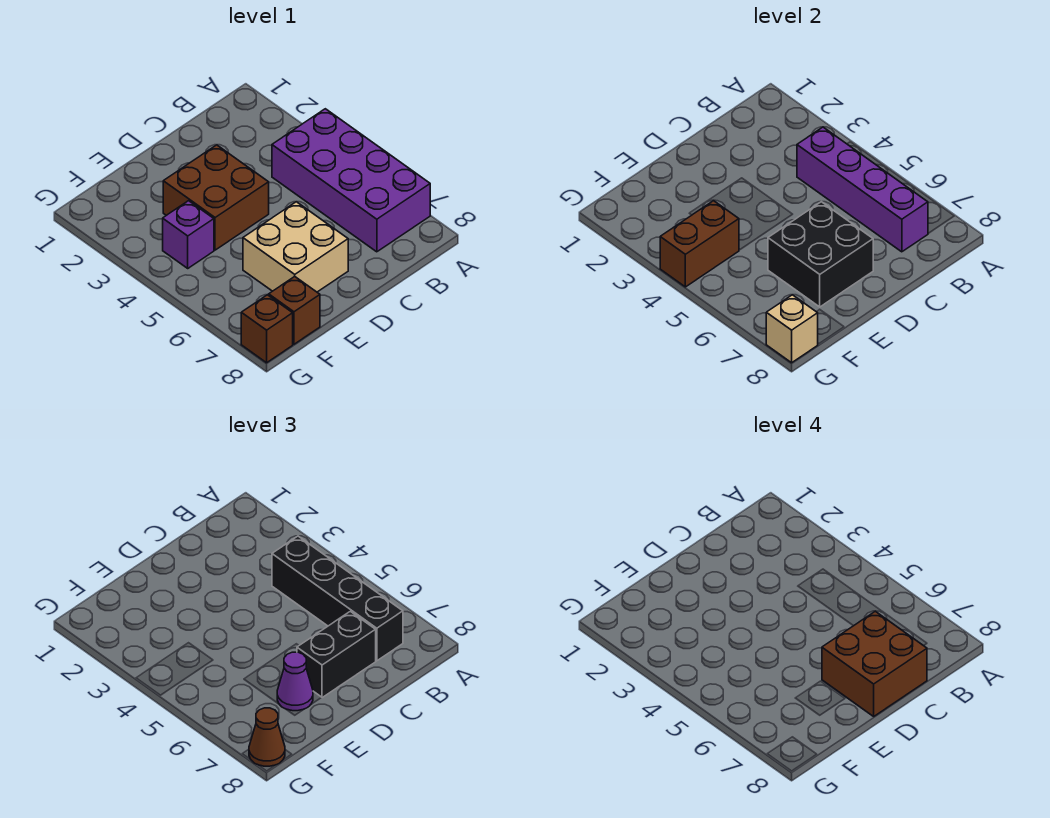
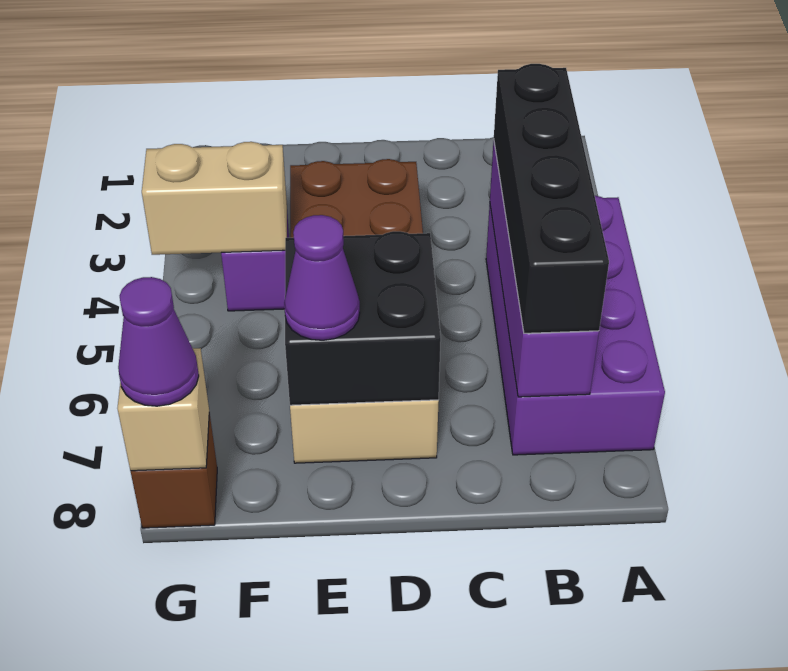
black brick C7:D7 level 3 -> none
brown brick C7:D8 level 4 -> none
brown brick F4:G4 level 2 -> tan brick F4:G4 level 2
brown brick F8 level 1 -> none
brown cone G8 level 3 -> purple cone G8 level 3

